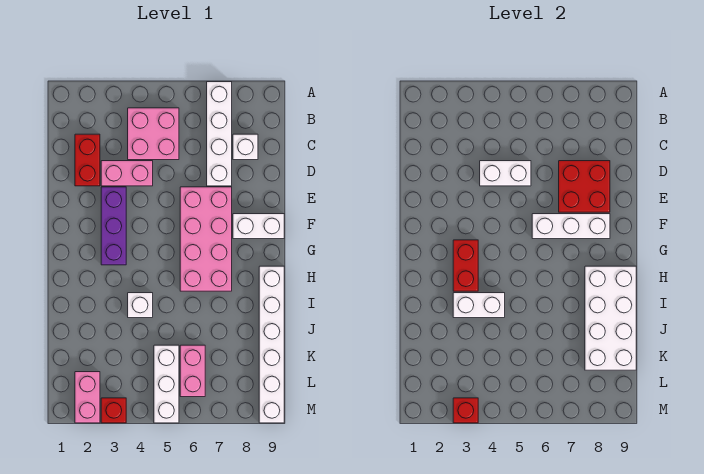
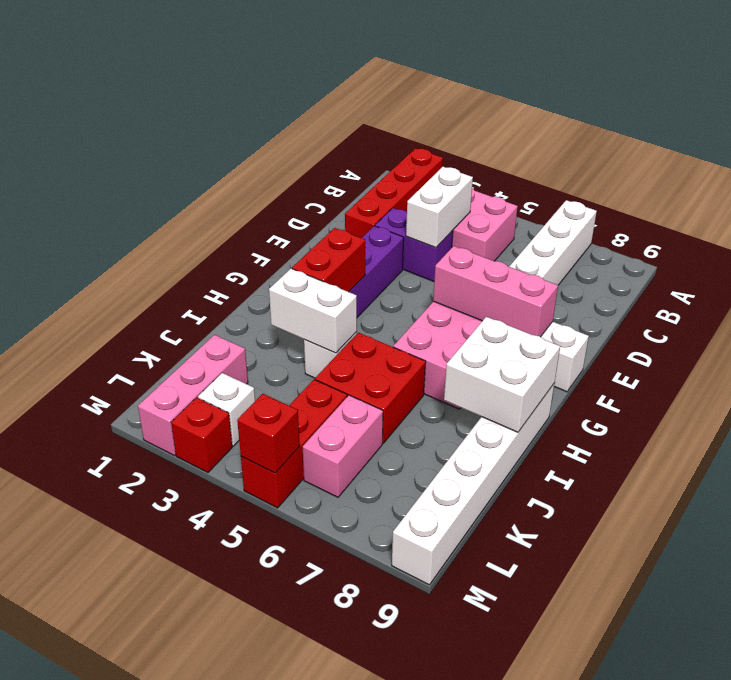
red brick C2:D2 level 1 -> red brick A2:D2 level 1
white brick C8 level 1 -> white brick L3 level 1
pink brick D3:D4 level 1 -> purple brick D3:D4 level 1
white brick D4:D5 level 2 -> white brick C4:D4 level 2
red brick D7:E8 level 2 -> red brick I5:J6 level 1
white brick F6:F8 level 2 -> pink brick F6:F8 level 2
white brick H8:K9 level 2 -> white brick H8:I9 level 2
white brick K5:M5 level 1 -> red brick K5:M5 level 1
pink brick L2:M2 level 1 -> pink brick K2:M2 level 1
red brick M3 level 2 -> red brick M5 level 2

